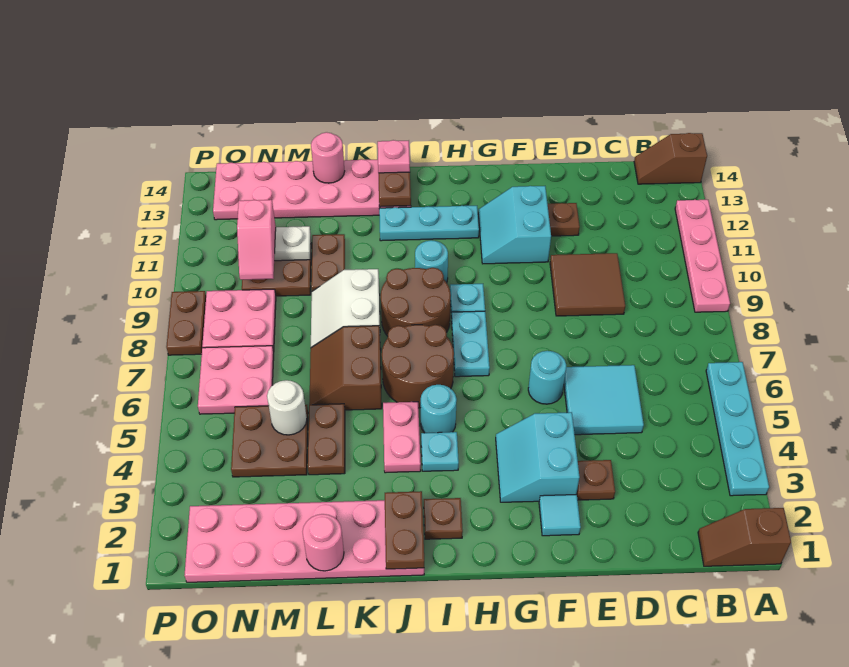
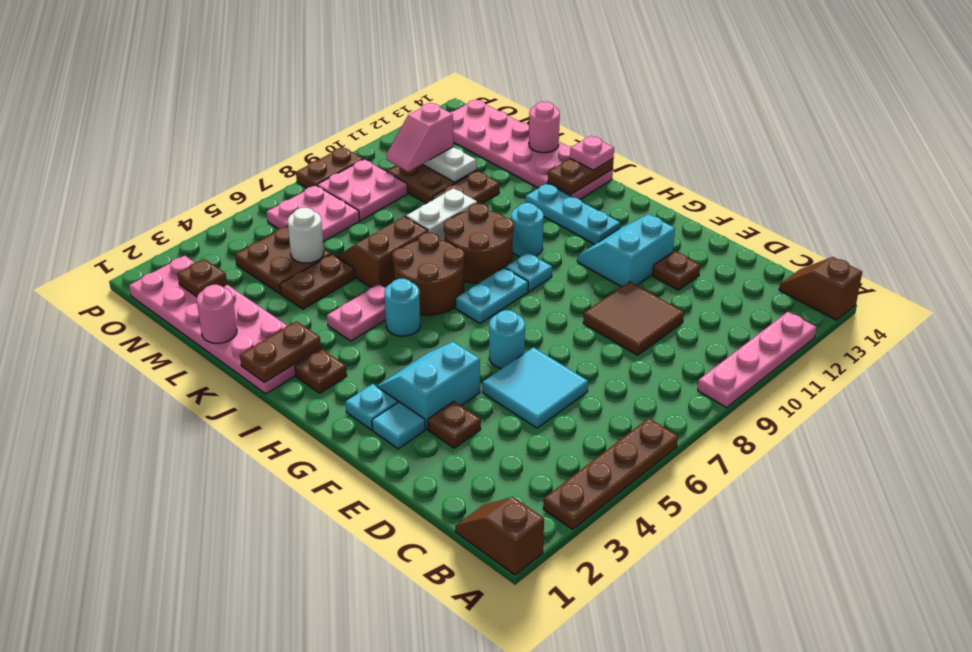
cyan plate A3:A6 level 1 -> brown plate A3:A6 level 1
cyan plate I4 level 1 -> cyan plate G2 level 1
none -> brown plate N2 level 2

